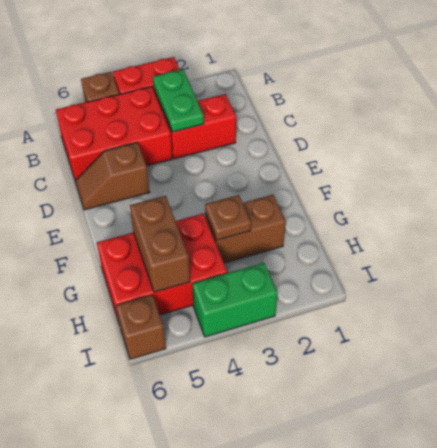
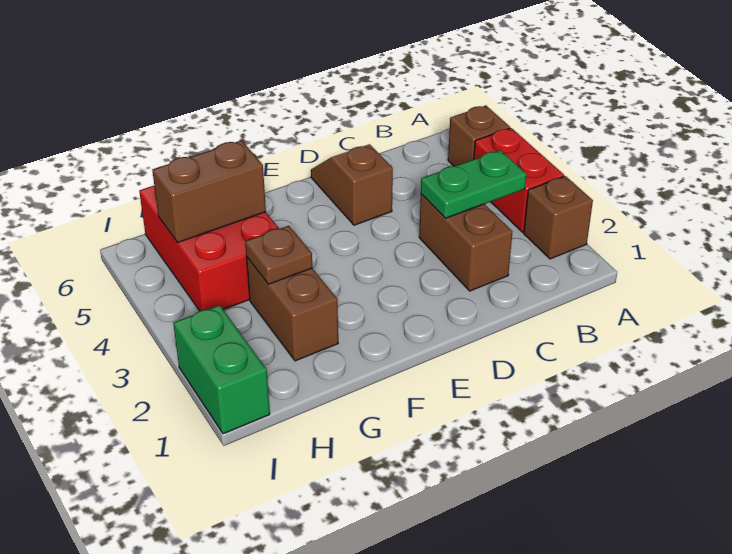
red brick B4:C6 level 1 -> none
red brick C2:C3 level 1 -> brown brick C2:C3 level 1
green brick I3:I4 level 1 -> green brick I1:I2 level 1
brown brick I6 level 1 -> brown brick A2 level 1

